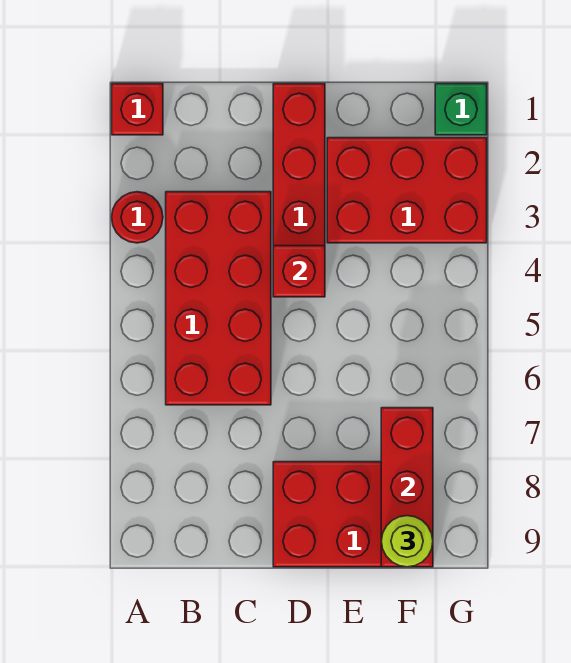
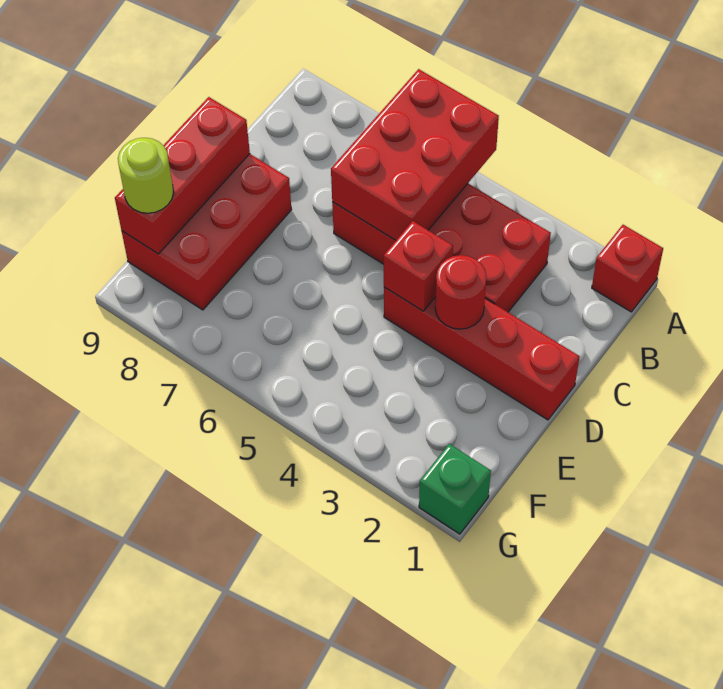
red round brick A3 level 1 -> red round brick D3 level 2
red brick E2:G3 level 1 -> red brick A5:C6 level 2
red brick F7:F9 level 2 -> red brick D9:F9 level 2

